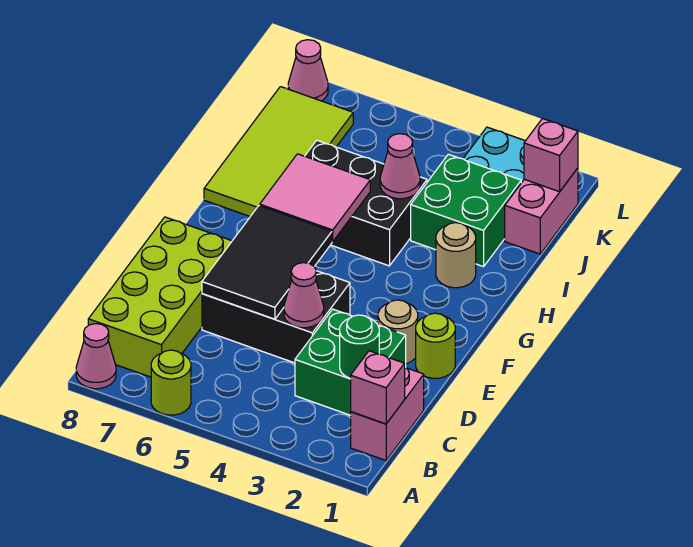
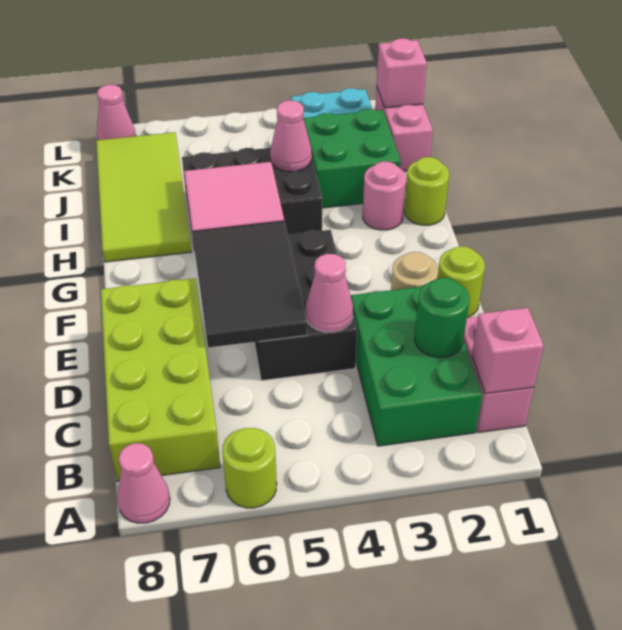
green brick C2:D3 level 1 -> green brick B2:D3 level 1
black brick D4:E6 level 1 -> black brick D4:F5 level 1
none -> lime round brick H1 level 1
tan round brick H2 level 1 -> pink round brick H2 level 1

